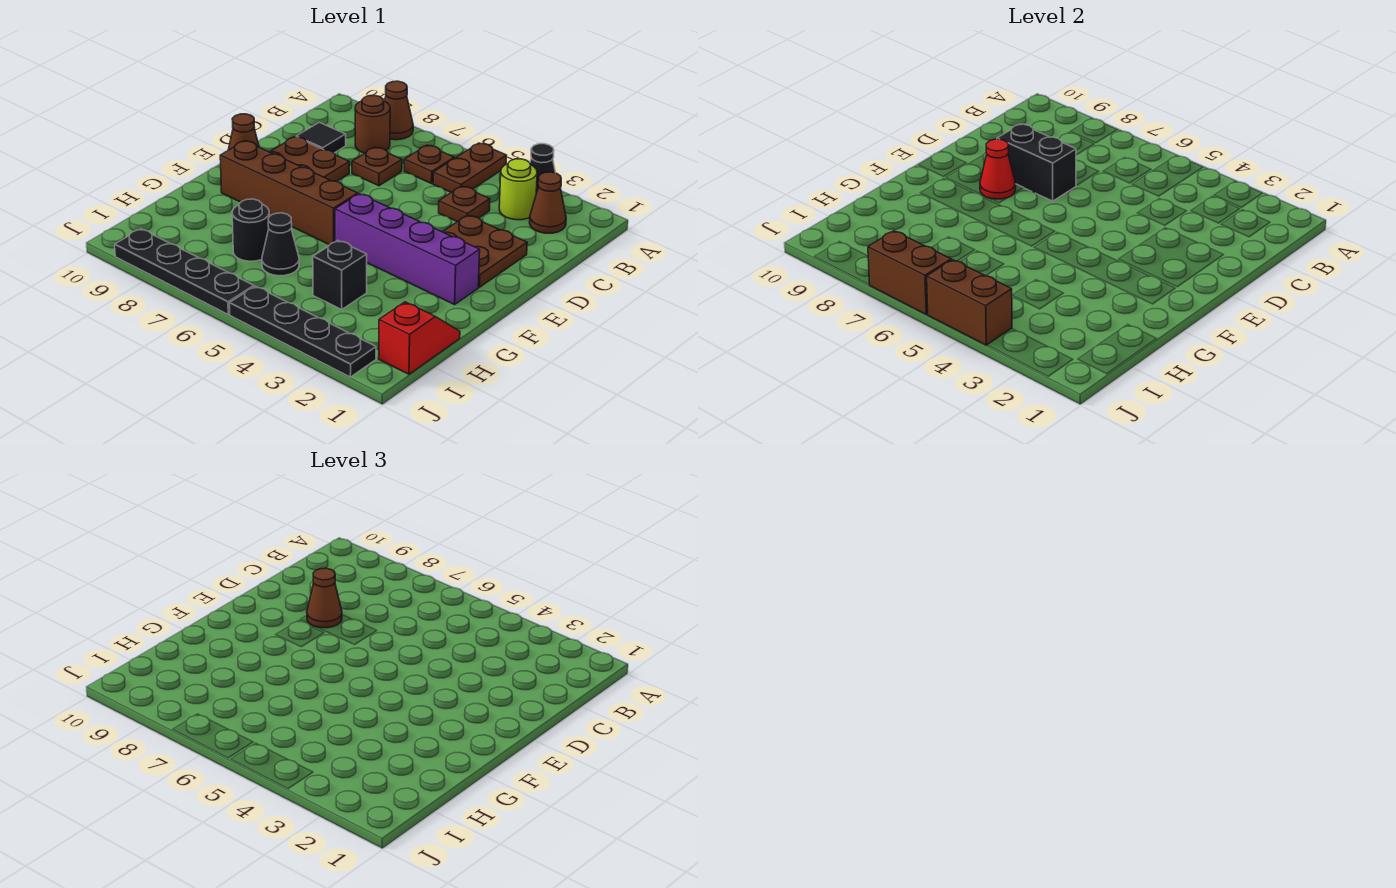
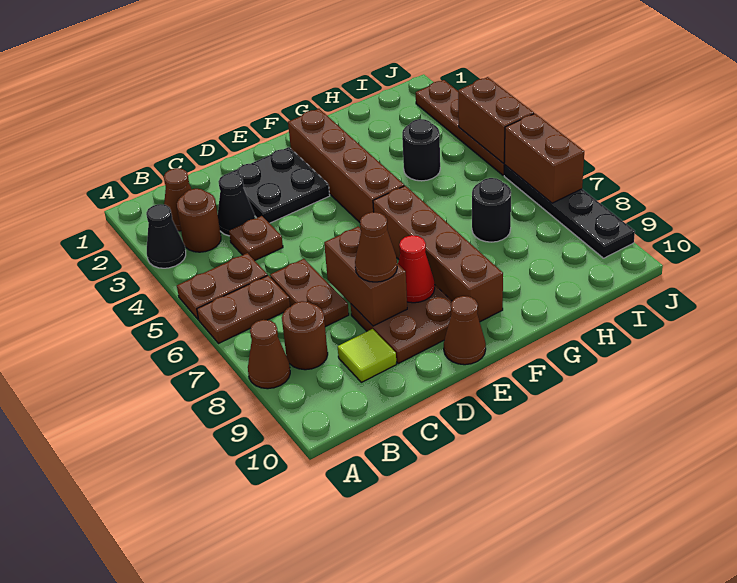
lime round brick B3 level 1 -> brown round brick B3 level 1
brown plate B6 level 1 -> brown plate A6:B6 level 1
brown plate C7 level 1 -> brown plate C6:C7 level 1
black tile C9 level 1 -> lime tile C9 level 1
brown plate D2:E3 level 1 -> black plate D2:E3 level 1
black brick D7:D8 level 2 -> brown brick D7:D8 level 2
purple brick F2:F5 level 1 -> brown brick F2:F5 level 1
red slope H1:I1 level 1 top I -> none
black brick H4 level 1 -> black round brick H4 level 1
black cone H6 level 1 -> black cone C3 level 1
black plate J2:J5 level 1 -> brown plate J2:J5 level 1

